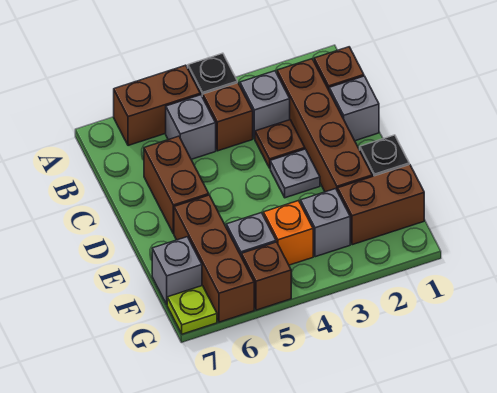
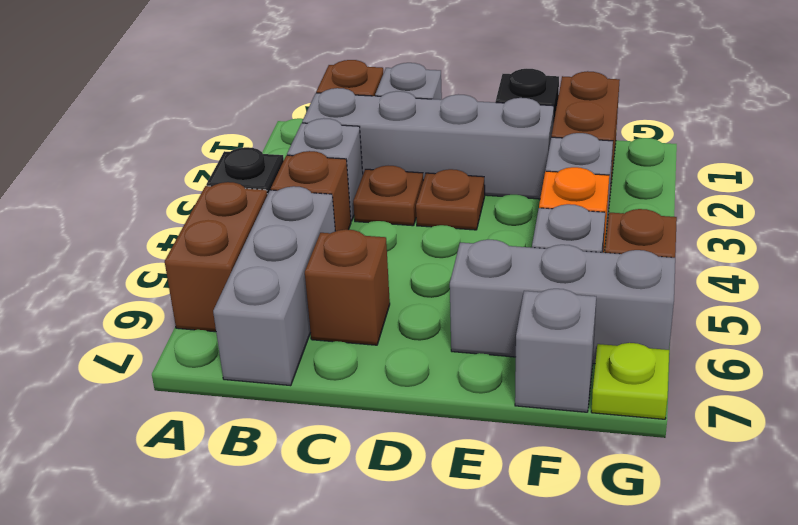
brown brick B2:E2 level 1 -> grey brick B2:E2 level 1
grey brick B5 level 1 -> grey brick B5:B7 level 1
brown brick C6:D6 level 1 -> brown brick C6 level 1
grey plate D3 level 1 -> brown plate D3 level 1
brown brick E6:G6 level 1 -> grey brick E6:G6 level 1

